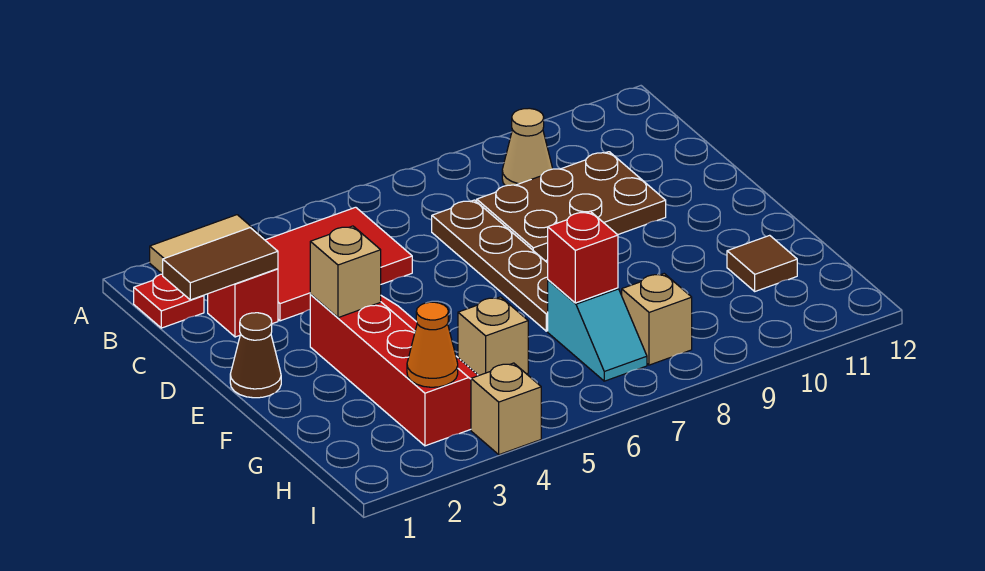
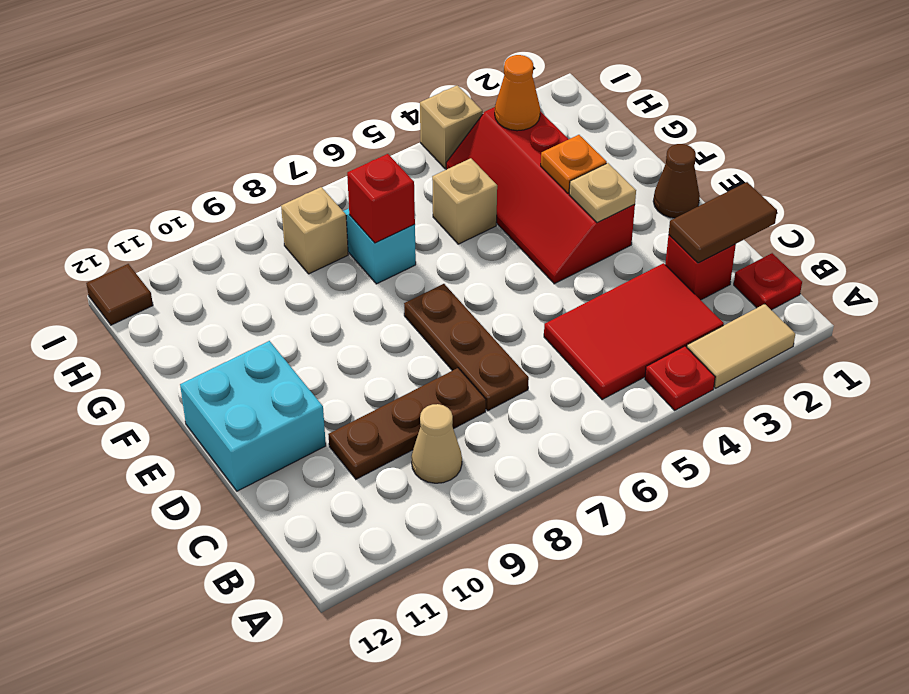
none -> red plate A4 level 1
brown plate C7:F7 level 1 -> brown plate C7:E7 level 1
brown plate C8:D10 level 1 -> brown plate C8:C10 level 1
none -> cyan brick D11:E12 level 1
tan brick E3 level 2 -> tan plate E3 level 2
none -> orange plate F3 level 2
brown tile G11 level 1 -> brown tile I12 level 1

